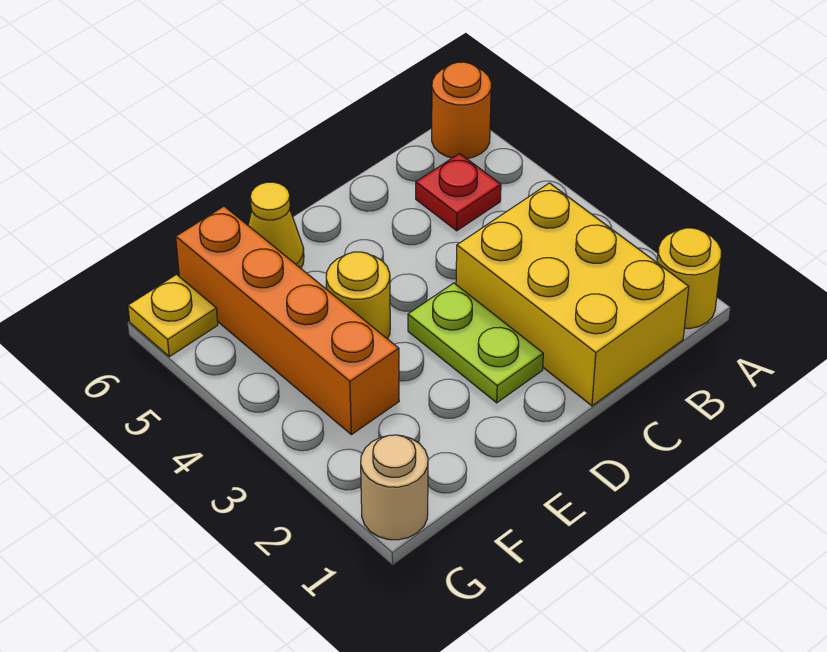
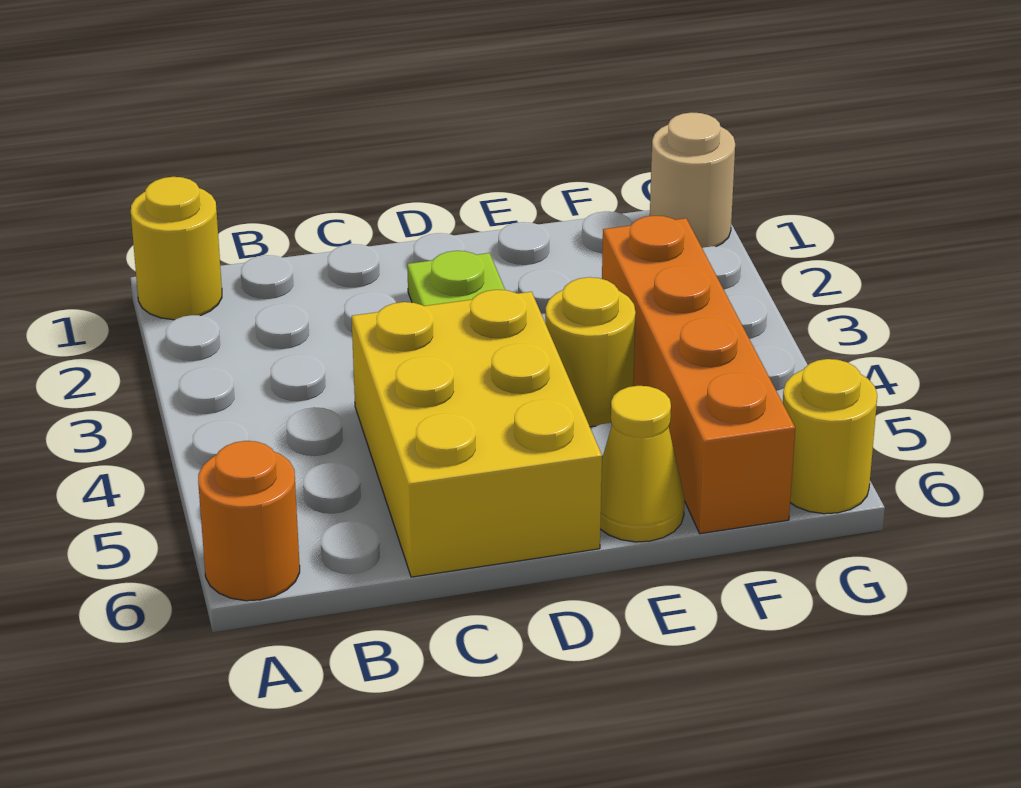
yellow brick B1:C3 level 1 -> yellow brick C4:D6 level 1
red plate B5 level 1 -> none
yellow plate G6 level 1 -> yellow round brick G6 level 1

